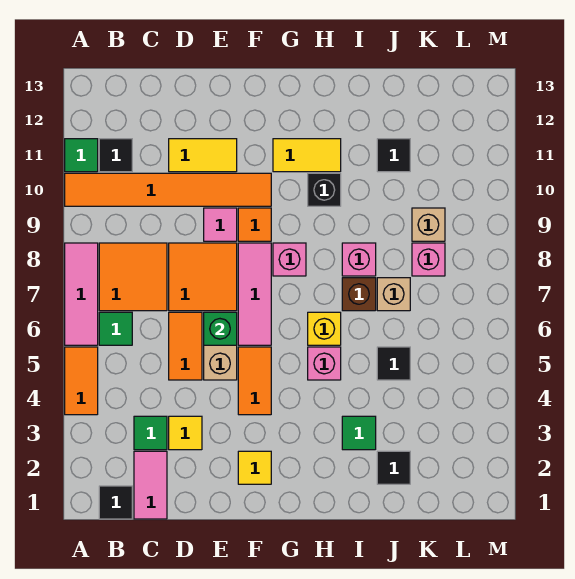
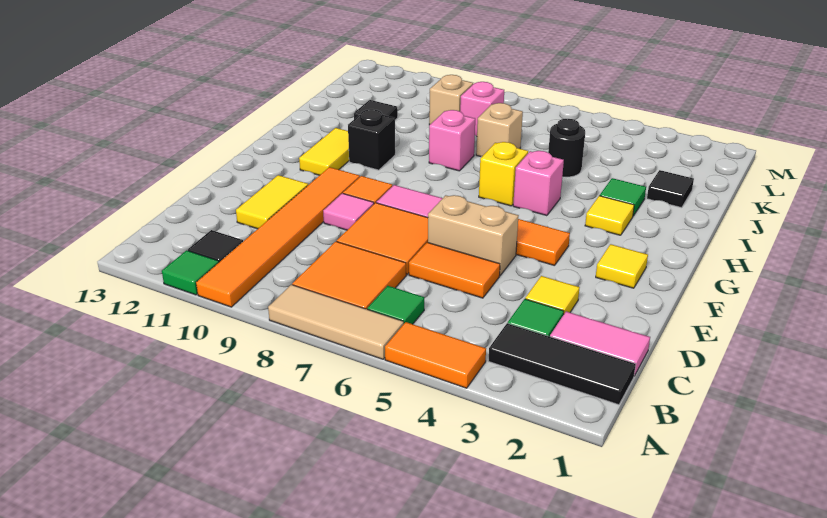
pink tile A6:A8 level 1 -> tan tile A6:A8 level 1
black tile B1 level 1 -> black tile B1:B3 level 1
green brick E6 level 2 -> none
pink brick G8 level 1 -> none
none -> yellow tile H3 level 1
brown brick I7 level 1 -> none
black tile J5 level 1 -> black round brick J5 level 1

